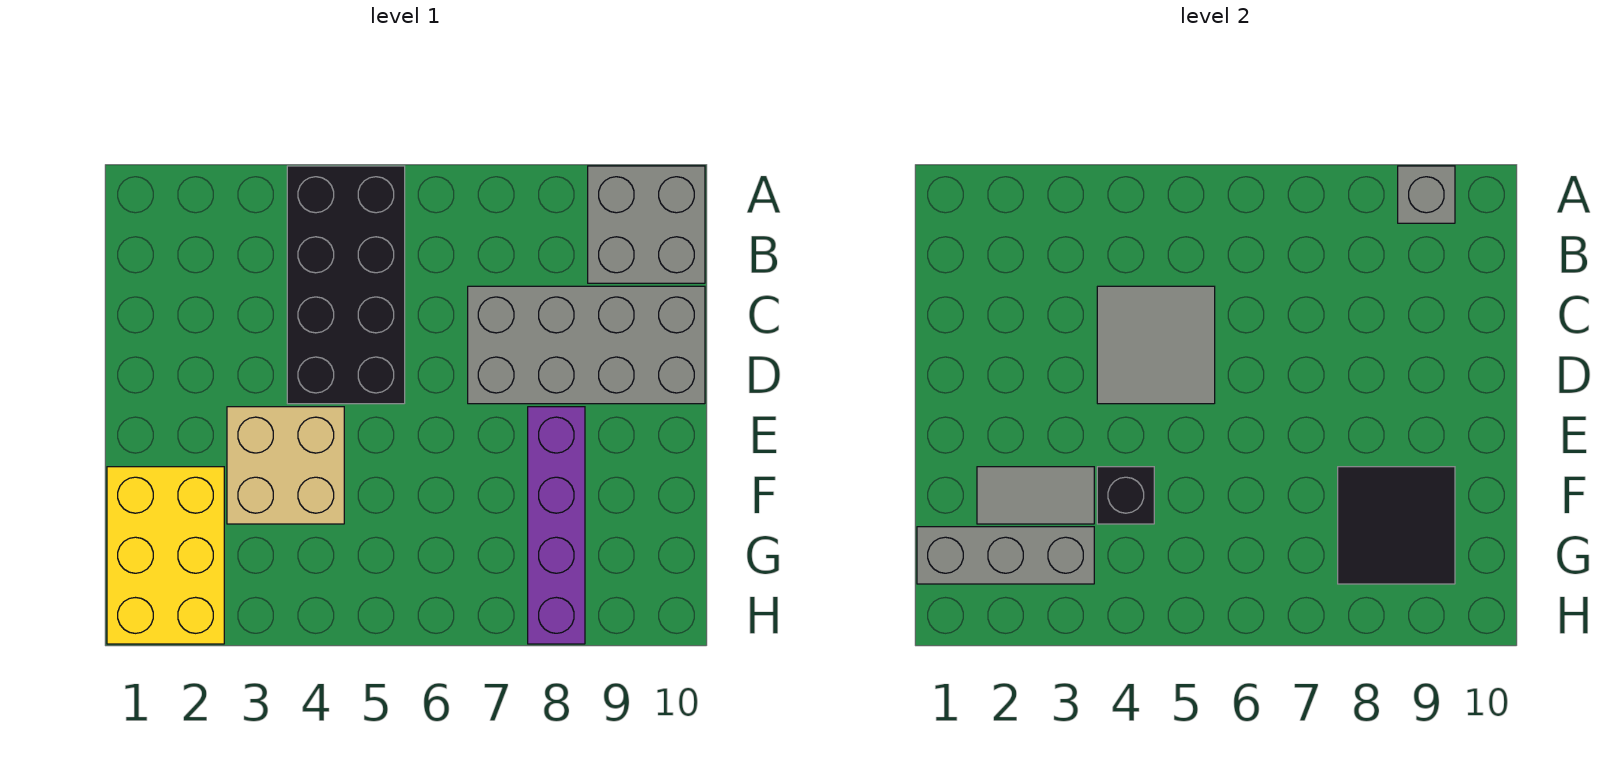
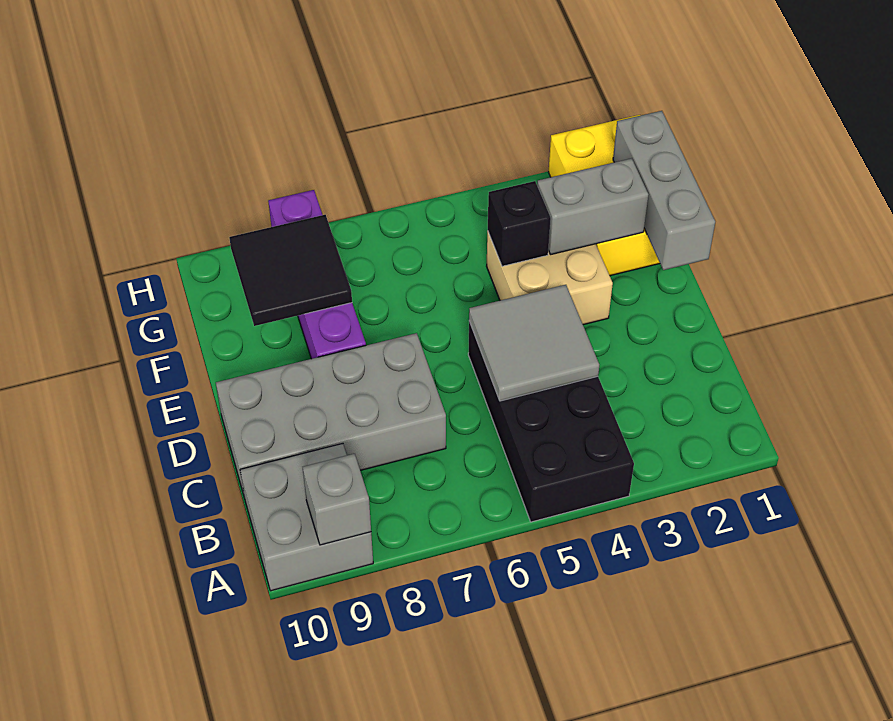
grey tile F2:F3 level 2 -> grey brick F2:F3 level 2
grey brick G1:G3 level 2 -> grey brick E1:G1 level 2

